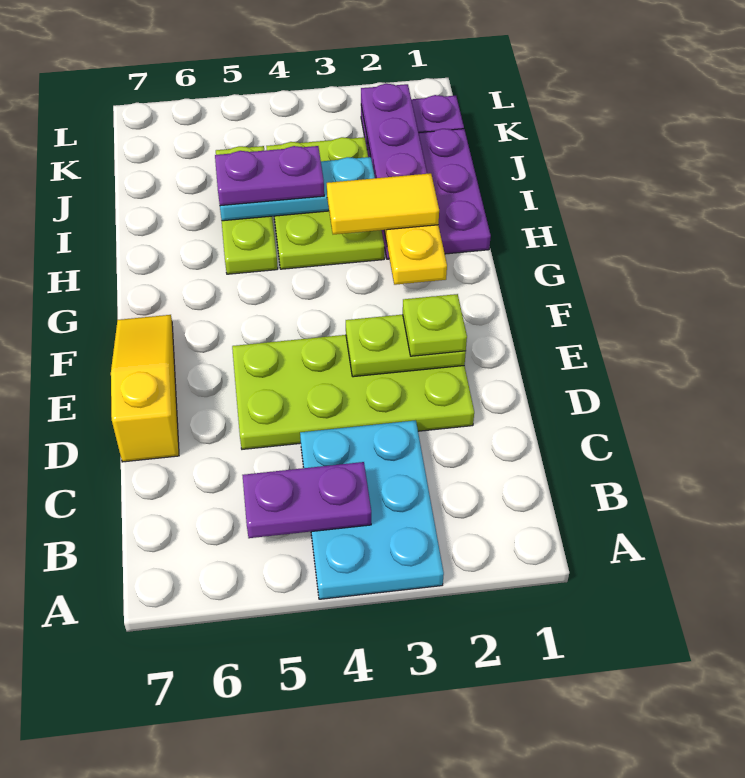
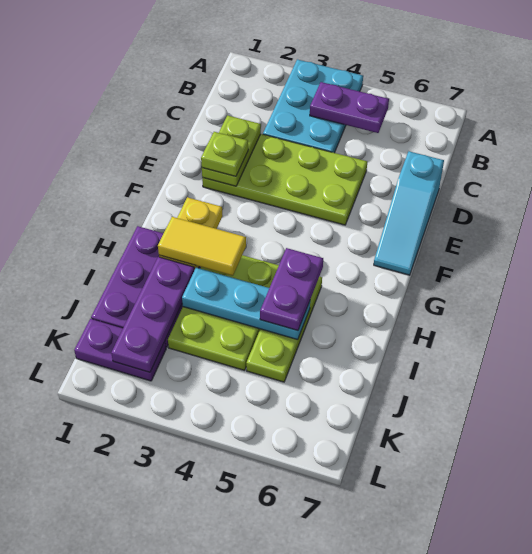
yellow slope D7:F7 level 1 top D -> cyan slope D7:F7 level 1 top D
lime plate E2:E3 level 2 -> lime plate D2:E2 level 2
purple plate I4:I5 level 3 -> purple plate H5:I5 level 3

